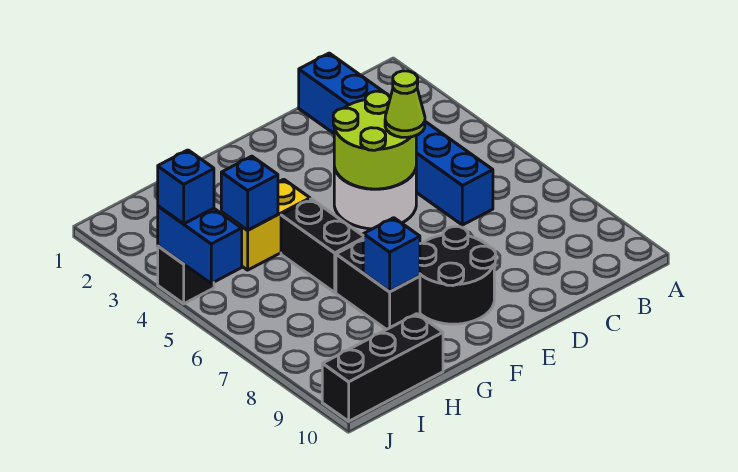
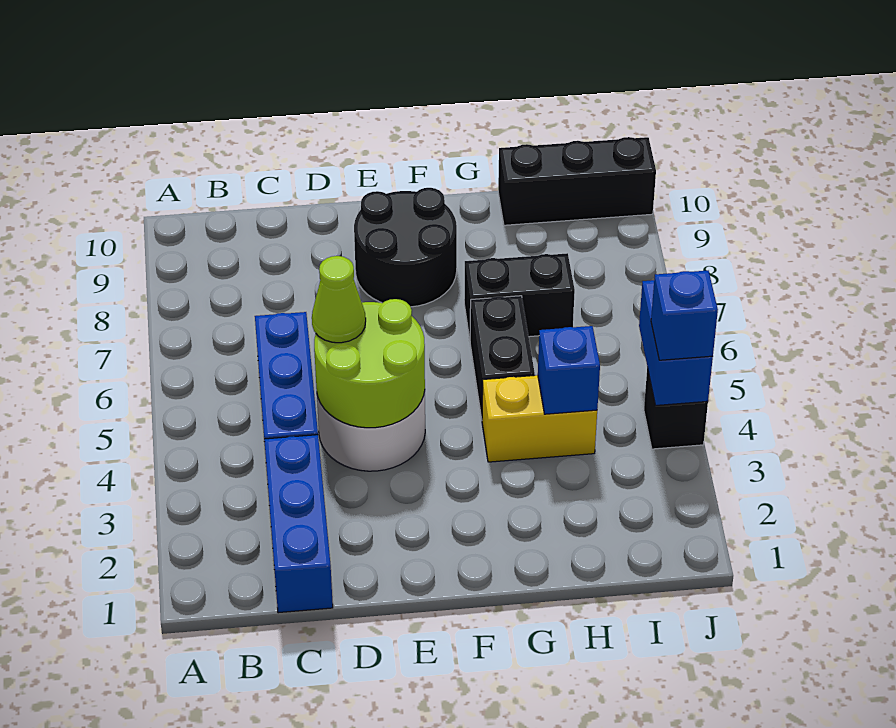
black brick G7:G8 level 1 -> black brick G7:H7 level 1
blue brick G8 level 2 -> none

